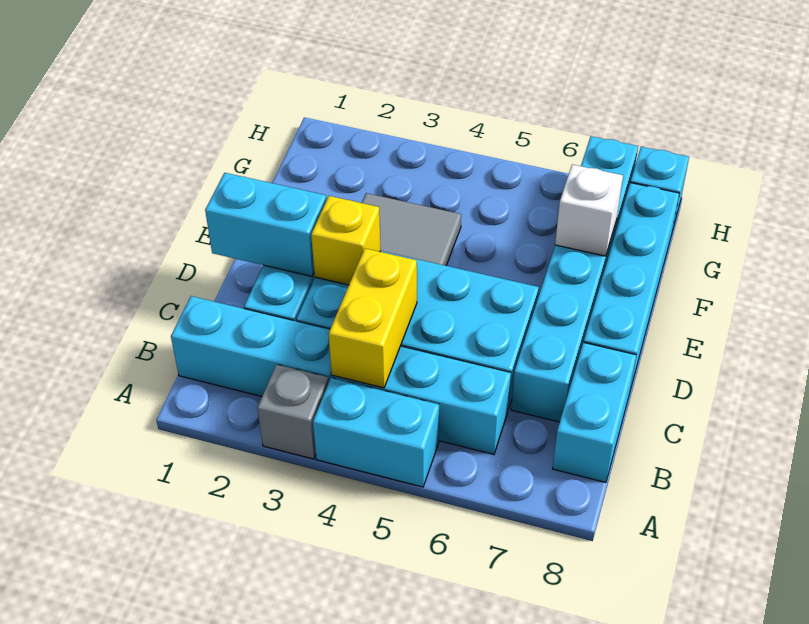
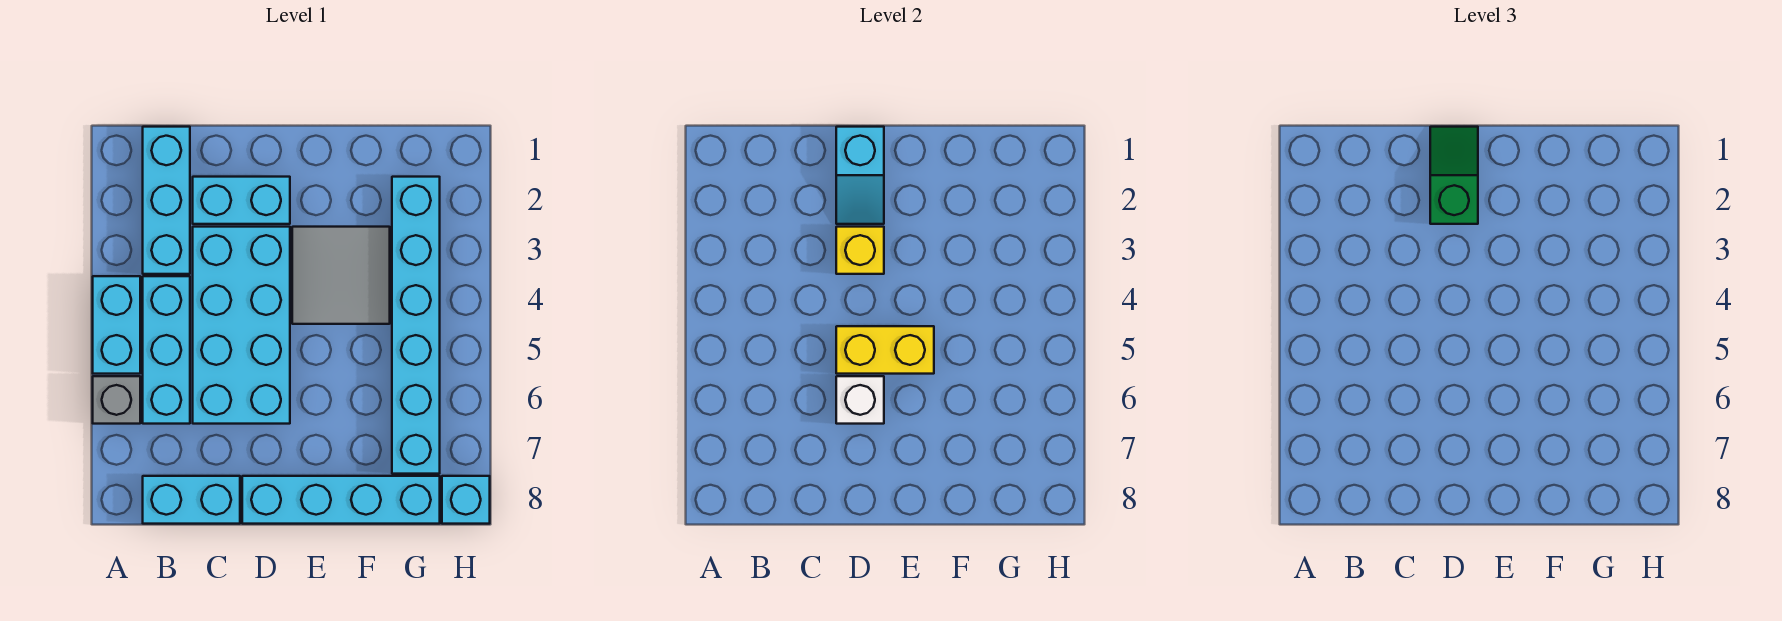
grey brick A3 level 1 -> grey brick A6 level 1
yellow brick B4:C4 level 2 -> yellow brick D5:E5 level 2
cyan brick C7:H7 level 1 -> cyan brick G2:G7 level 1
cyan brick D1:D2 level 2 -> cyan slope D1:D2 level 2 top 1
none -> green slope D1:D2 level 3 top 2
white brick F7 level 2 -> white brick D6 level 2

